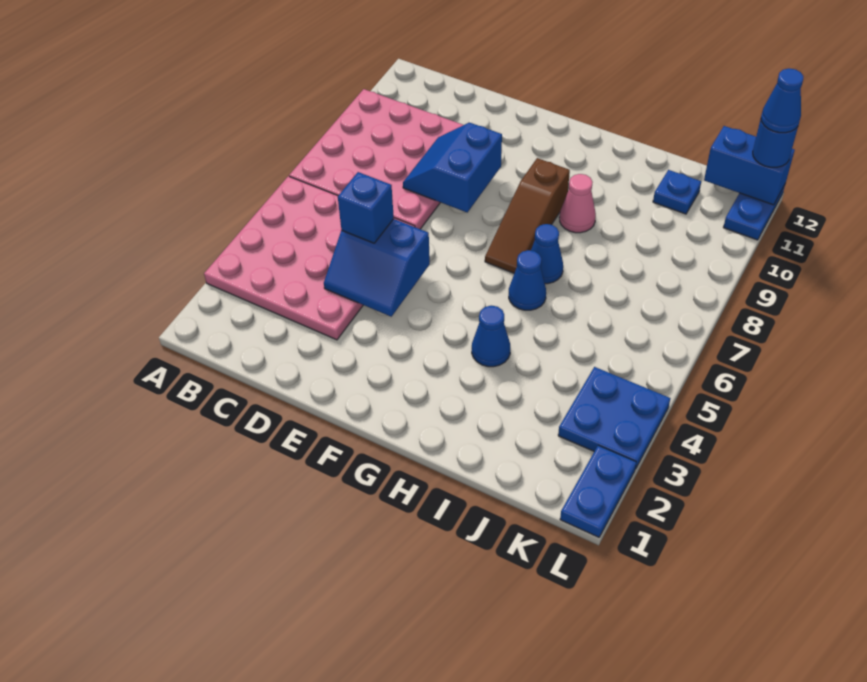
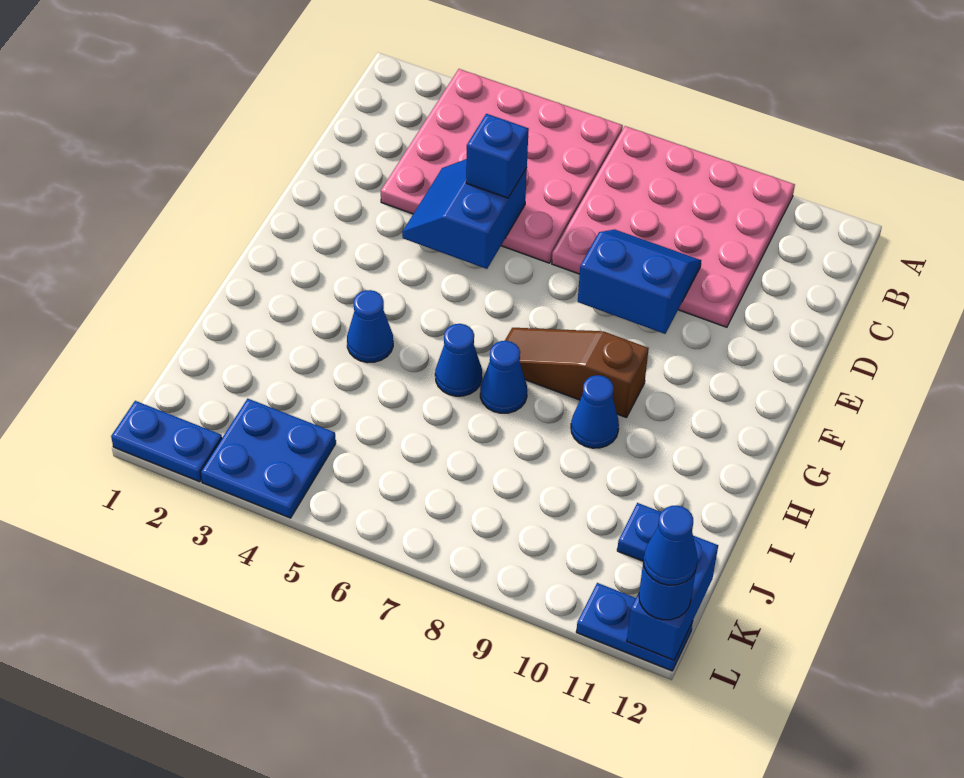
pink cone H9 level 1 -> blue cone H9 level 1

